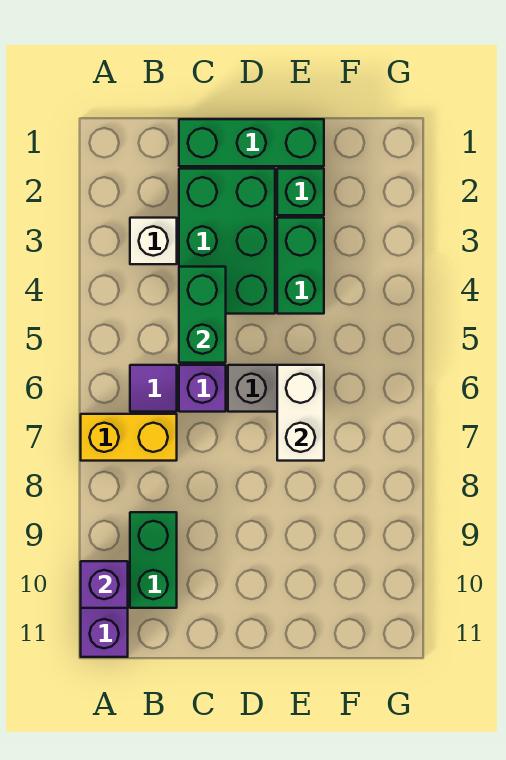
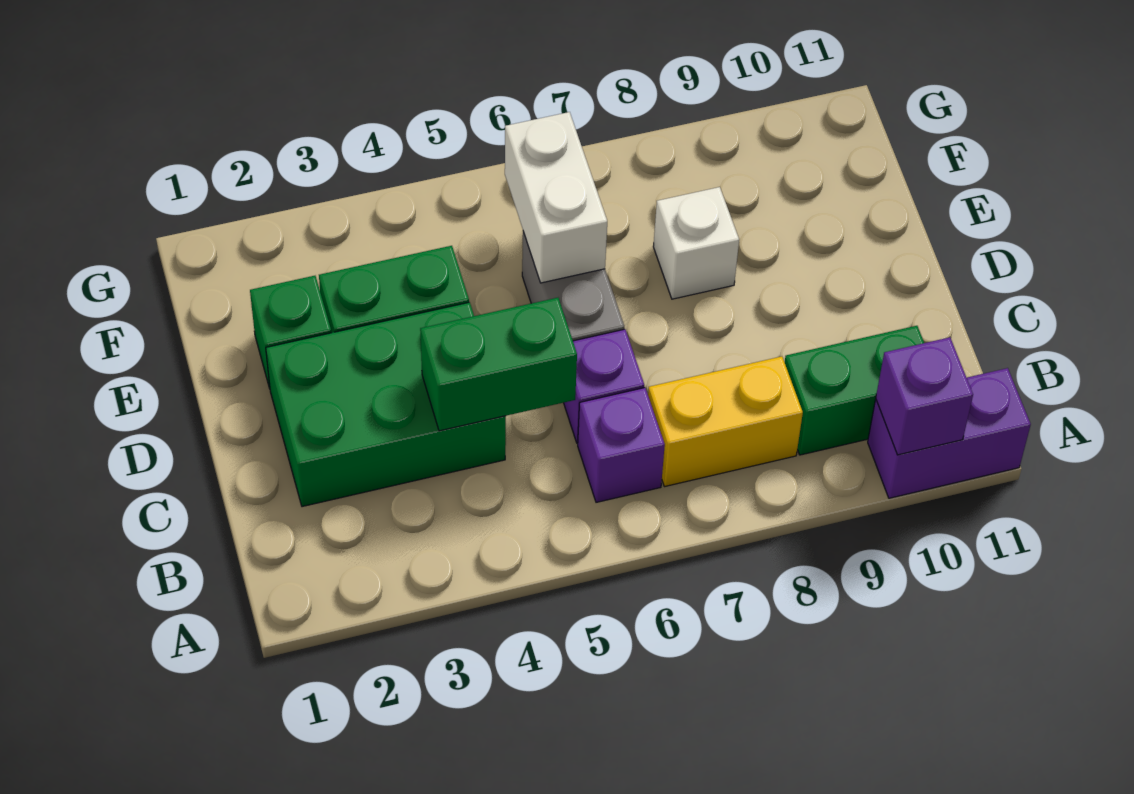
yellow brick A7:B7 level 1 -> yellow brick B7:B8 level 1
white brick B3 level 1 -> white brick E8 level 1
purple tile B6 level 1 -> purple brick B6 level 1
green brick C1:E1 level 1 -> none
white brick E6:E7 level 2 -> white brick E6:F6 level 2

